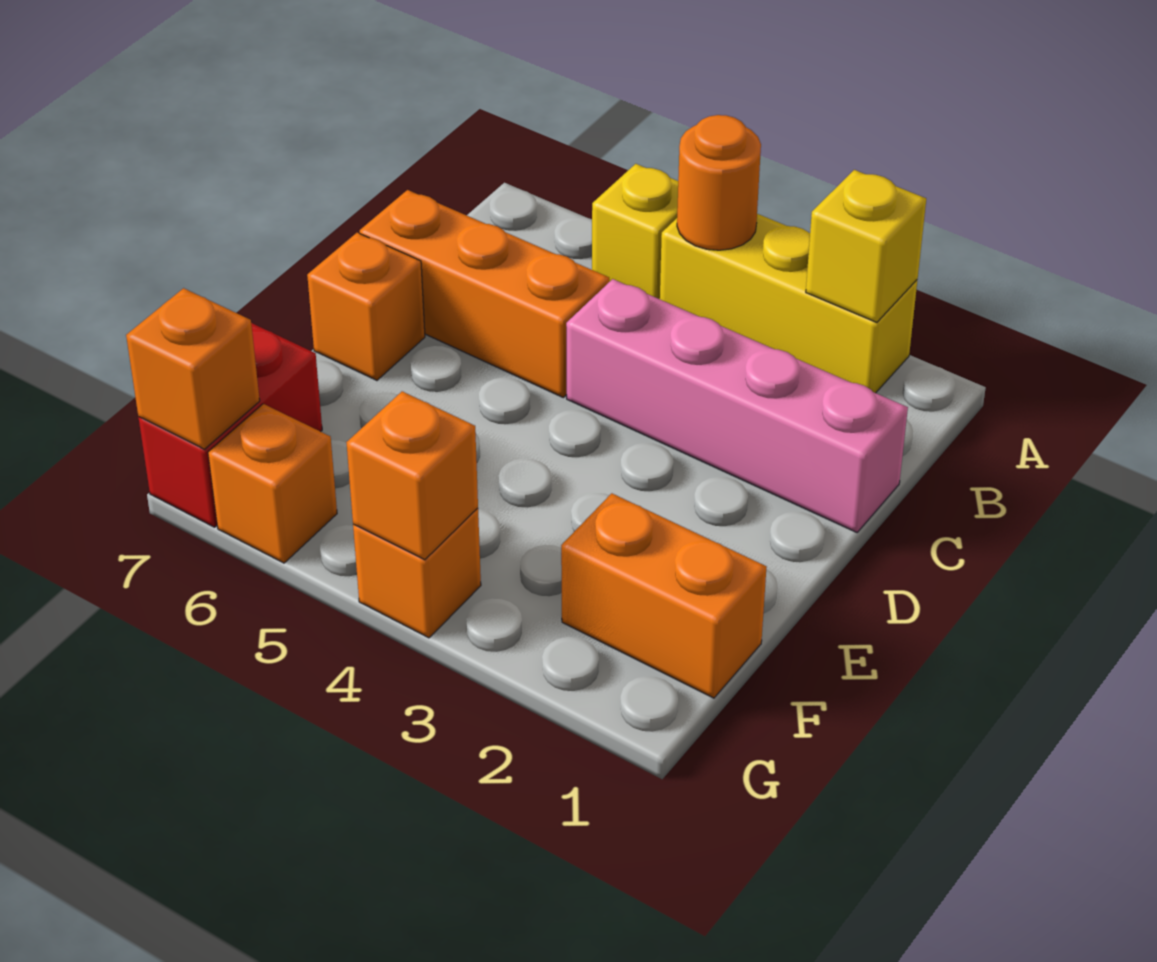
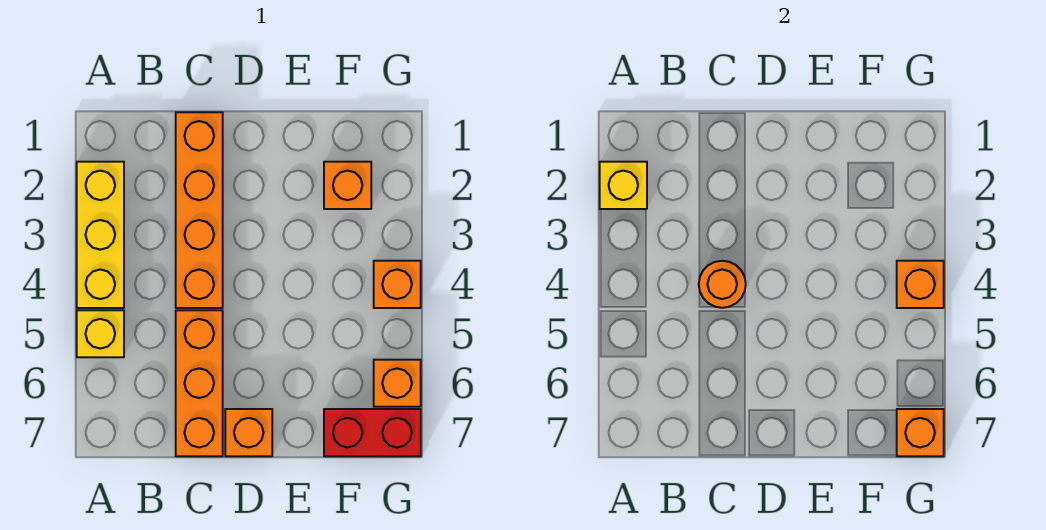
orange round brick A4 level 2 -> orange round brick C4 level 2
pink brick C1:C4 level 1 -> orange brick C1:C4 level 1
orange brick F1:F2 level 1 -> orange brick F2 level 1

